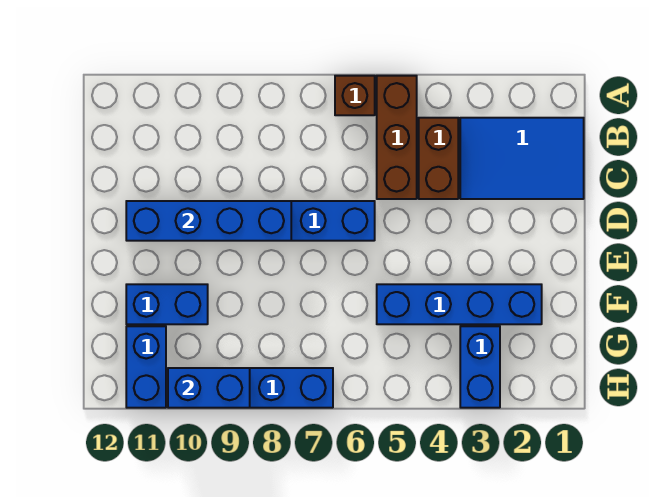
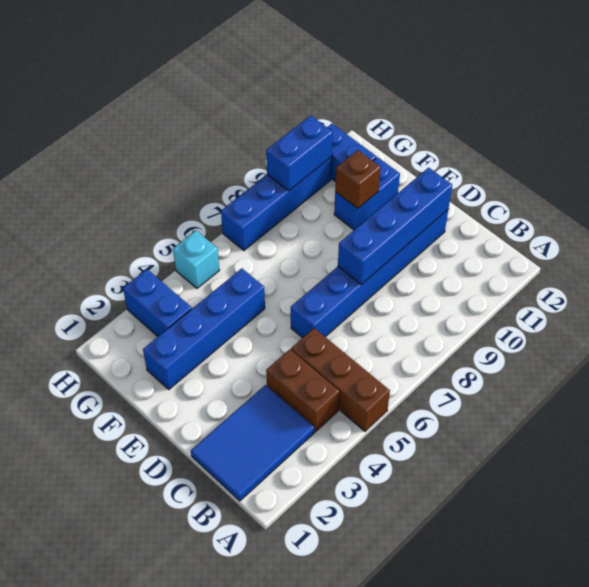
brown brick A6 level 1 -> brown brick F10 level 2
none -> cyan brick H5 level 1

